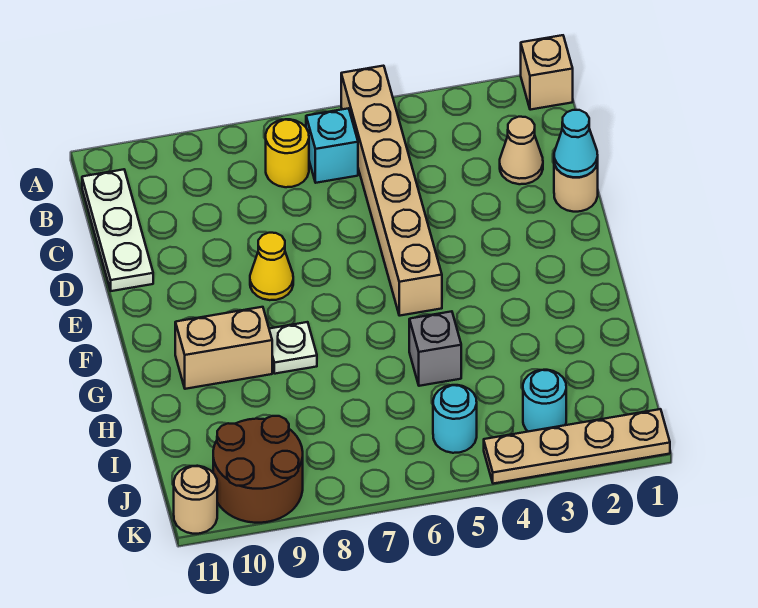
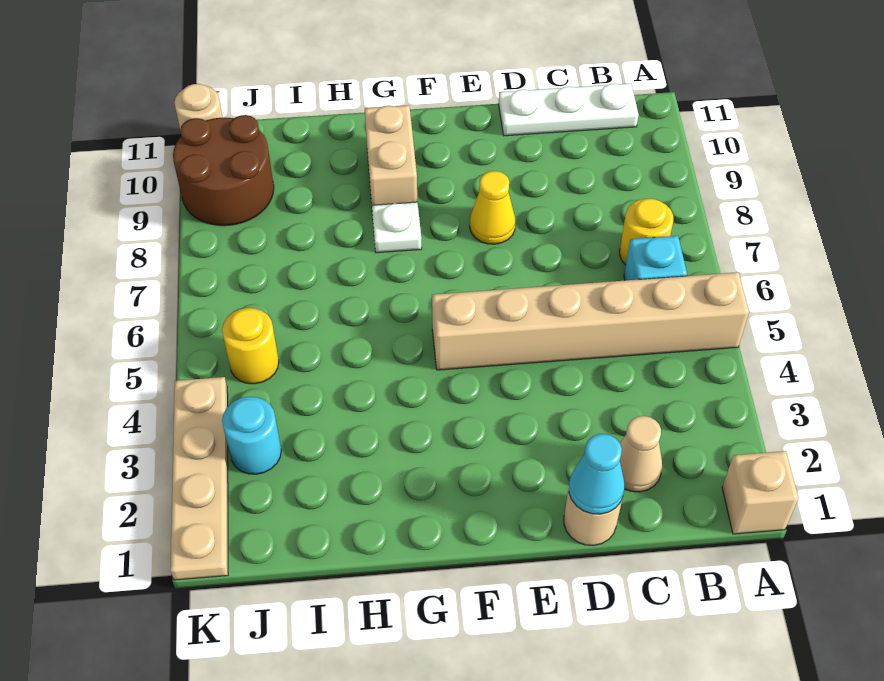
grey brick H5 level 1 -> none
cyan round brick J5 level 1 -> yellow round brick J5 level 1

